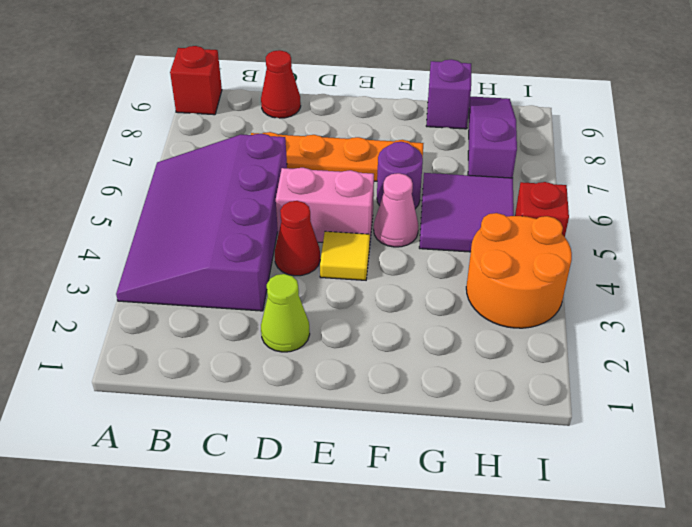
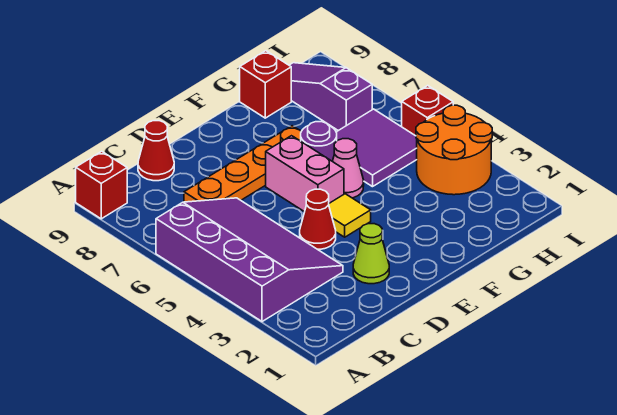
purple slope A3:C6 level 1 top C -> purple slope A3:C6 level 1 top A
pink brick D5:E5 level 1 -> pink brick E5:E6 level 1
purple brick G9 level 1 -> red brick G9 level 1

